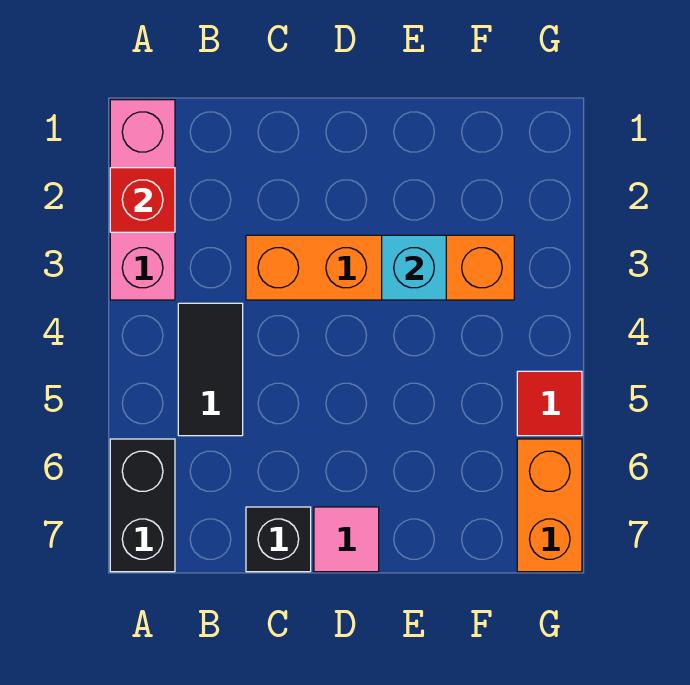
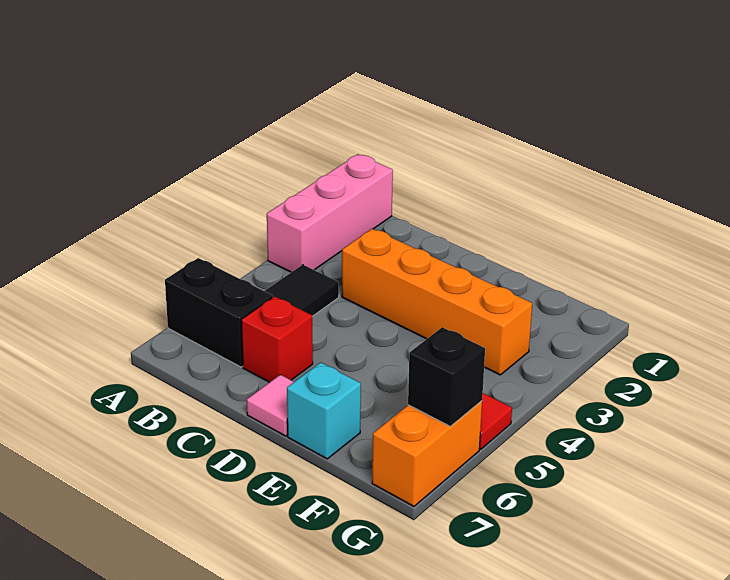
red brick A2 level 2 -> red brick C6 level 1
black brick A6:A7 level 1 -> black brick A6:B6 level 1
black brick C7 level 1 -> black brick G6 level 2
cyan brick E3 level 2 -> cyan brick E7 level 1

